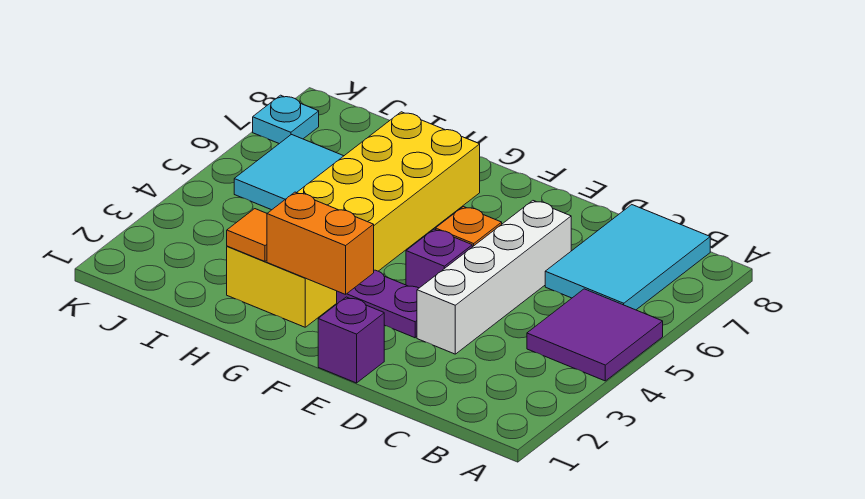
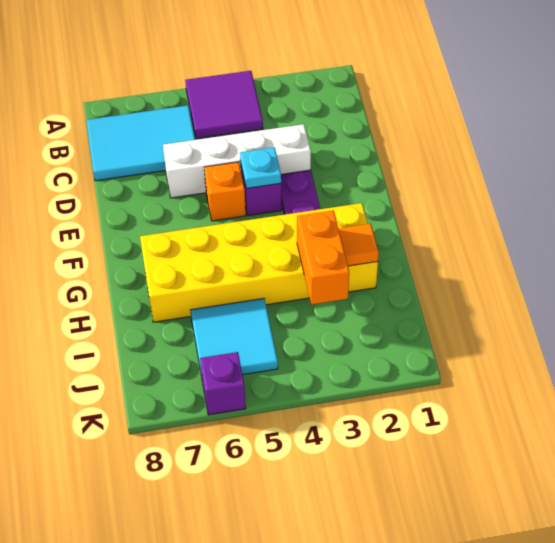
purple brick E1 level 1 -> purple brick K6 level 1
orange brick F2:G2 level 2 -> orange brick H3:I3 level 2
cyan plate K7 level 1 -> cyan plate E4 level 2

